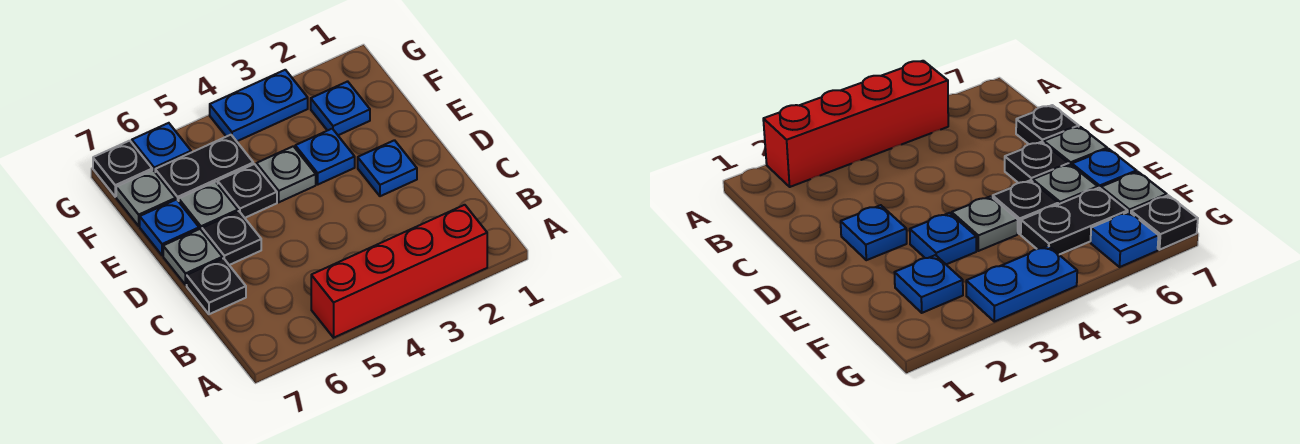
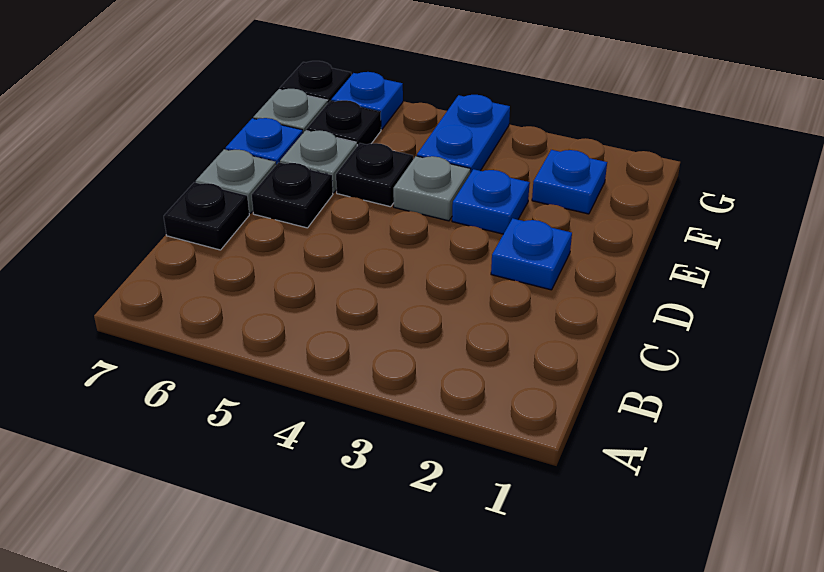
red brick A2:A5 level 1 -> none
black plate F5:F6 level 1 -> black plate F6 level 1
blue plate G3:G4 level 1 -> blue plate F4:G4 level 1

